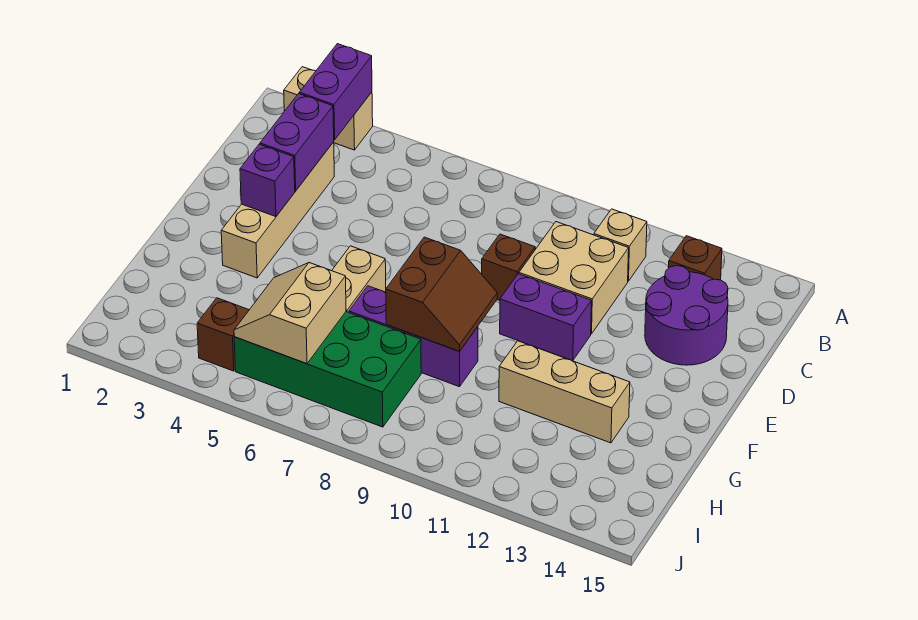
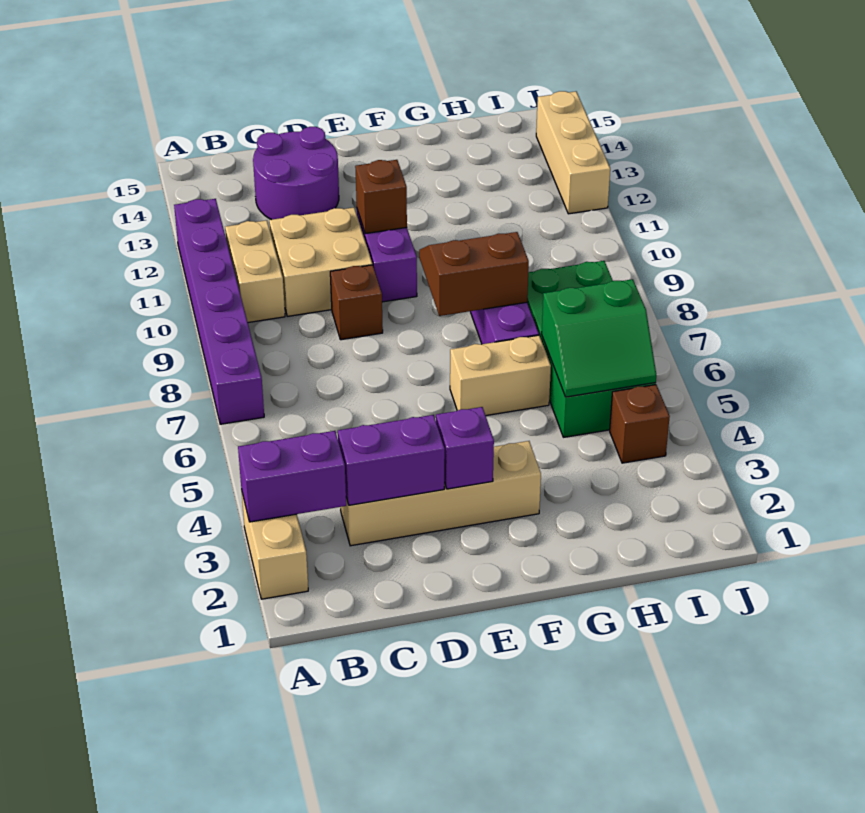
none -> purple brick A7:A12 level 1
tan brick B11 level 1 -> tan brick B10:B11 level 1
brown brick B13 level 1 -> brown brick E11 level 2
tan brick G11:G13 level 1 -> tan brick J12:J14 level 1
tan slope H5:I6 level 2 top 6 -> green slope H5:I6 level 2 top 6

